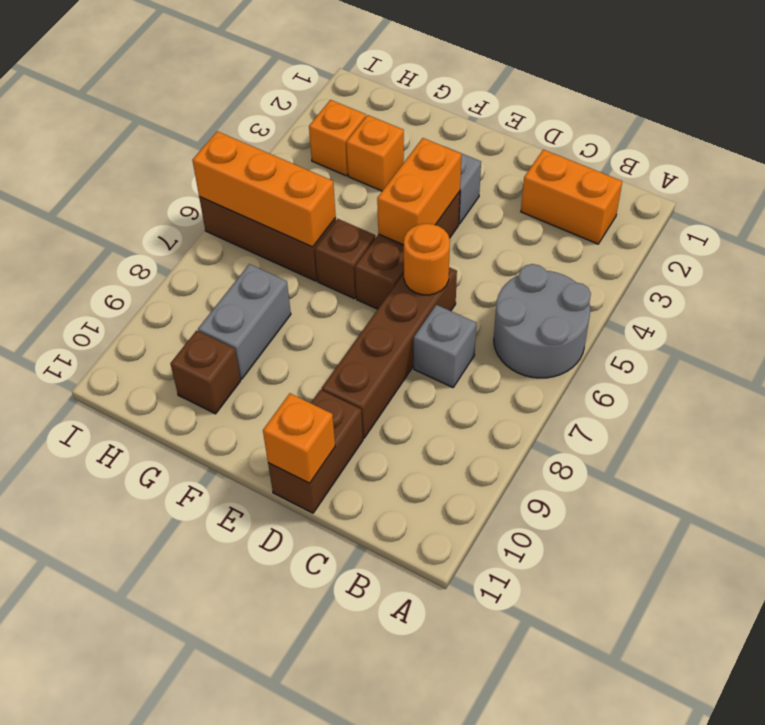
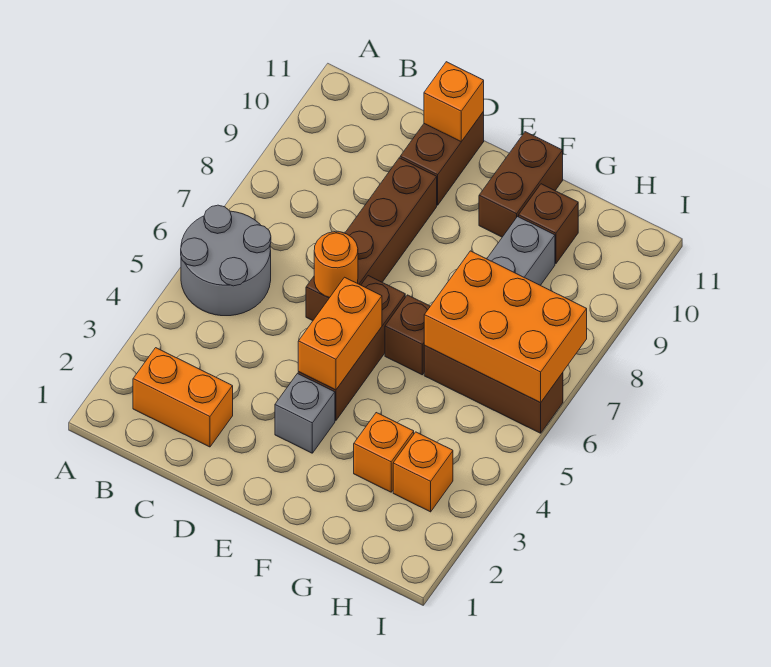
grey brick C7 level 1 -> none
none -> brown brick F10:F11 level 1
orange brick G6:I6 level 2 -> orange brick G6:I7 level 2

